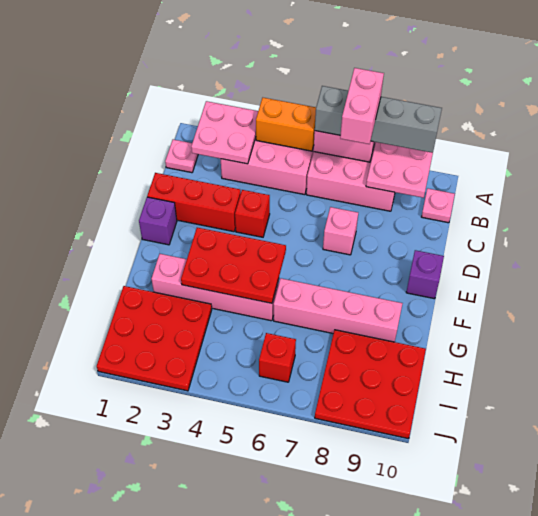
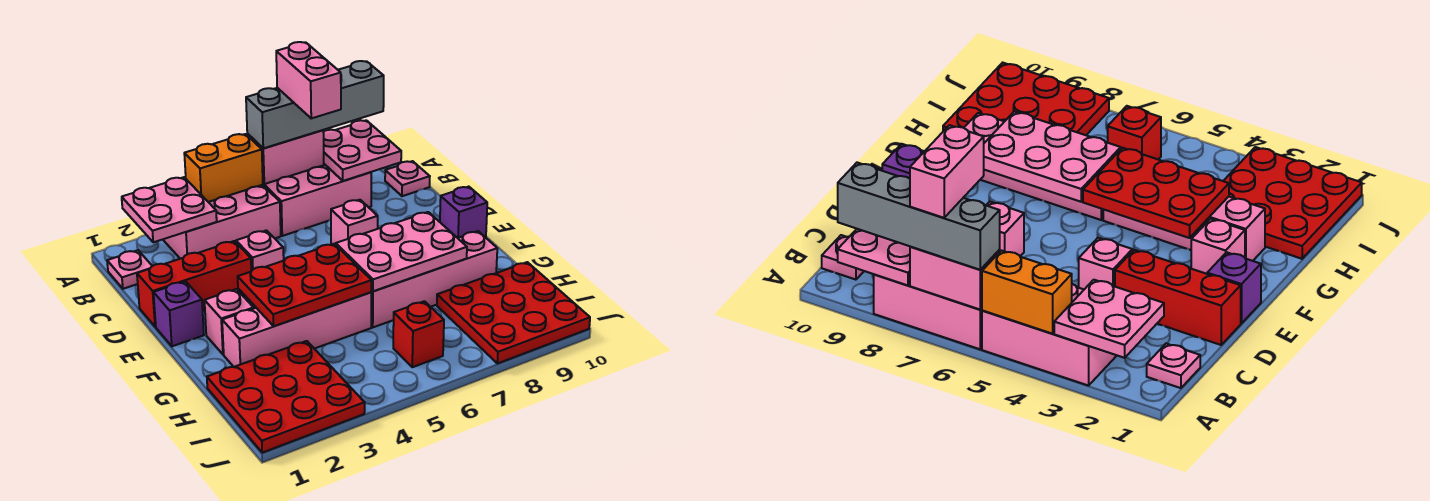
red brick D4 level 1 -> pink brick D4 level 1
none -> pink brick F2 level 1
none -> pink plate F6:G8 level 2

